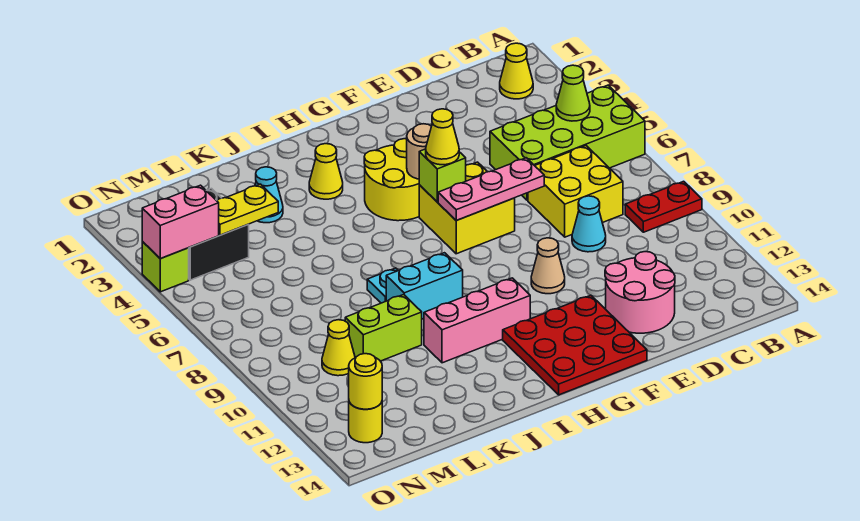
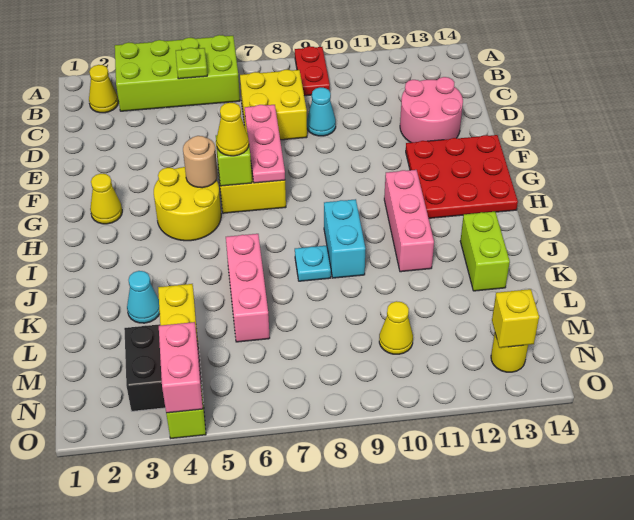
lime brick A5:D6 level 1 -> lime brick A3:B6 level 1
lime cone B5 level 2 -> lime plate B5 level 2
tan cone F10 level 1 -> none
yellow cone I3 level 1 -> yellow cone G2 level 1
none -> pink brick J6:L6 level 1
lime brick K10:L10 level 1 -> lime brick J13:K13 level 1
yellow round brick N13 level 2 -> yellow brick N13 level 2

